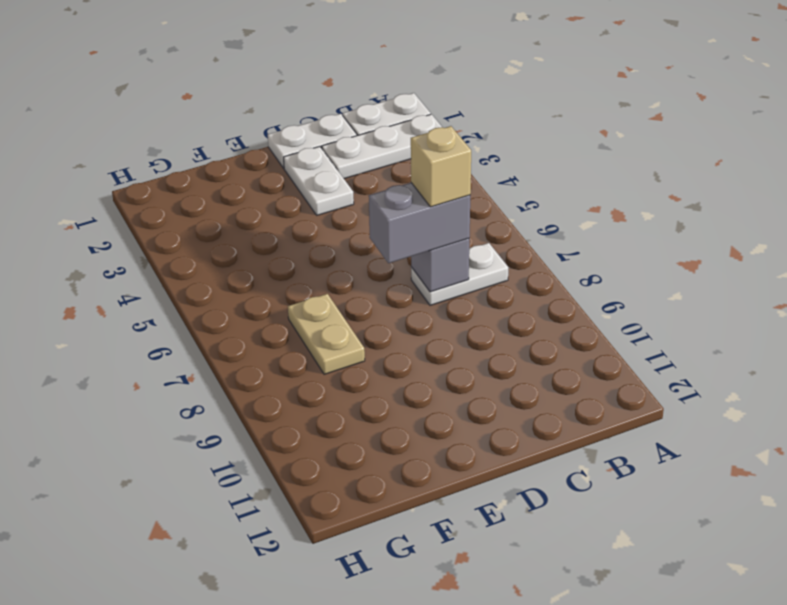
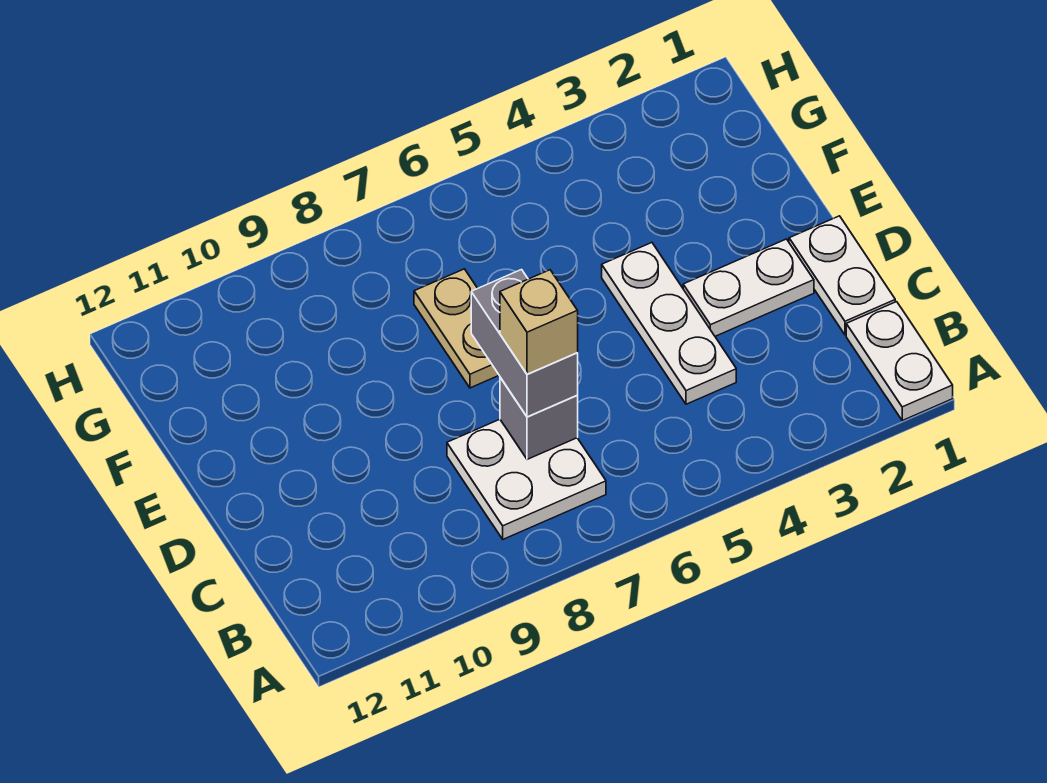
white plate A2:C2 level 1 -> white plate C4:E4 level 1
white plate B7:C7 level 1 -> white plate B7:C8 level 1
tan plate F7:F8 level 1 -> tan plate E7:F7 level 1

